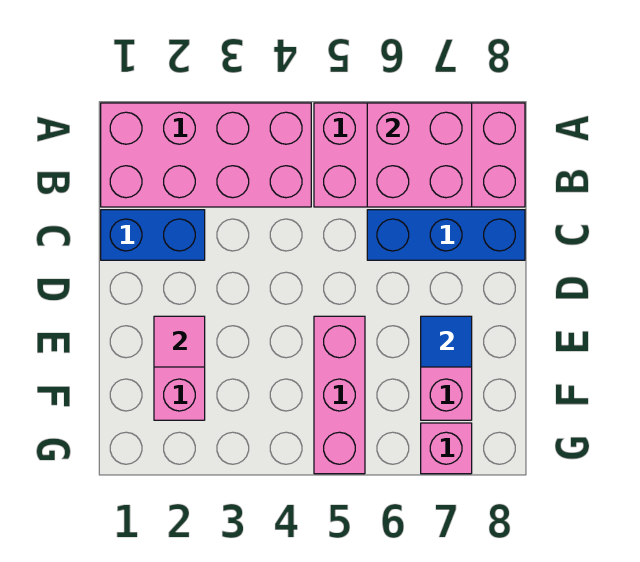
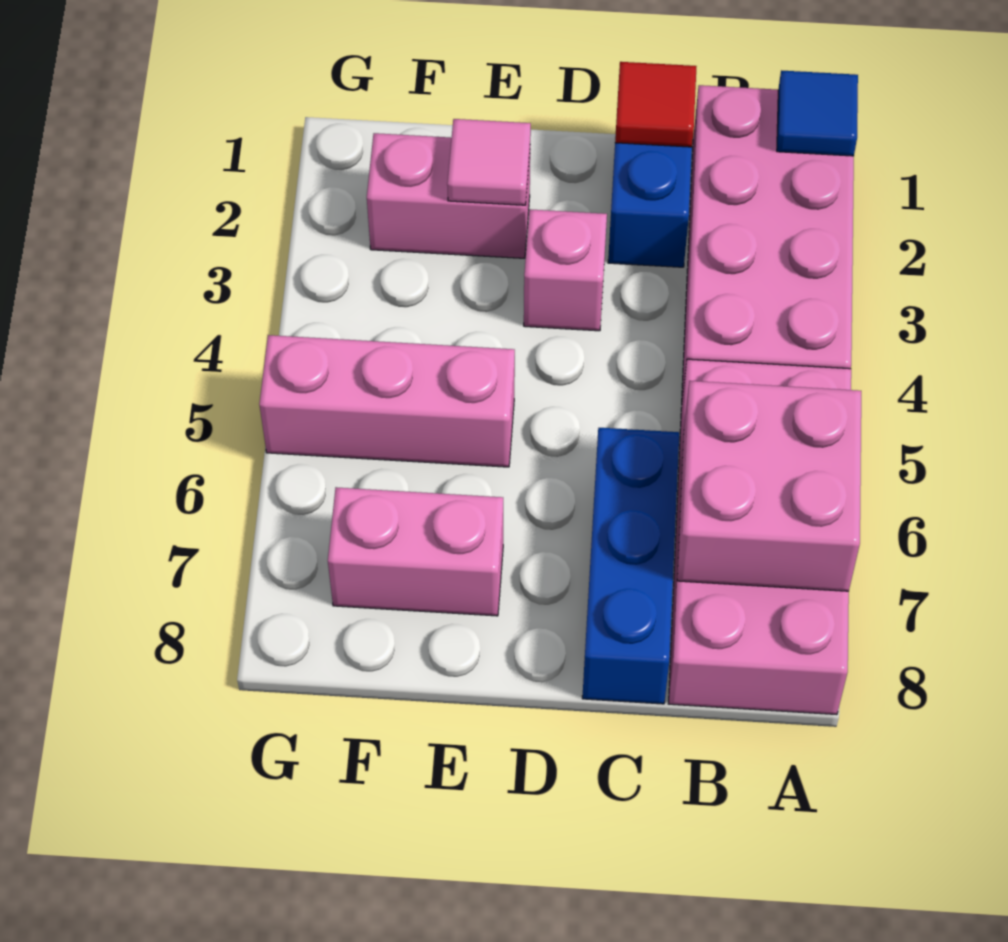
none -> red tile C1 level 2
blue tile E7 level 2 -> blue tile A1 level 2
pink brick G7 level 1 -> pink brick D3 level 1

